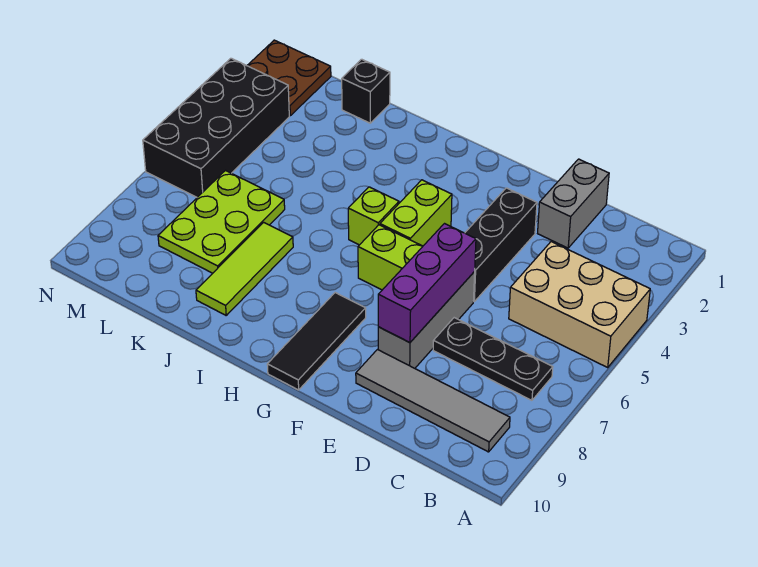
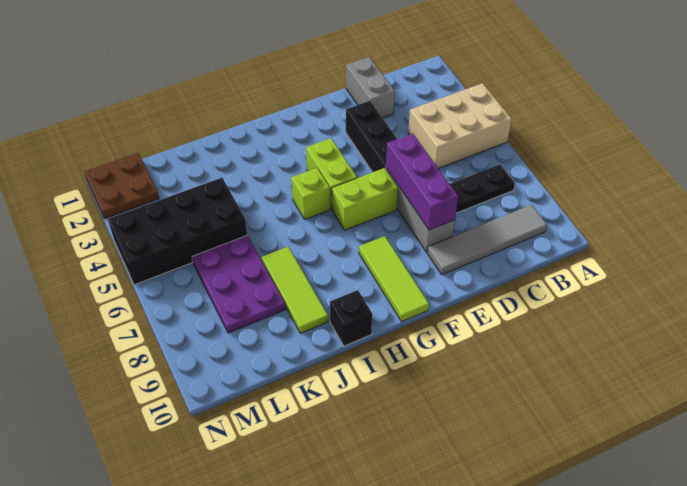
black tile G8:G10 level 1 -> lime tile G8:G10 level 1
black brick K1 level 1 -> black brick I10 level 1
lime plate K6:L8 level 1 -> purple plate K6:L8 level 1
black brick M3:N6 level 1 -> black brick K4:N5 level 1

